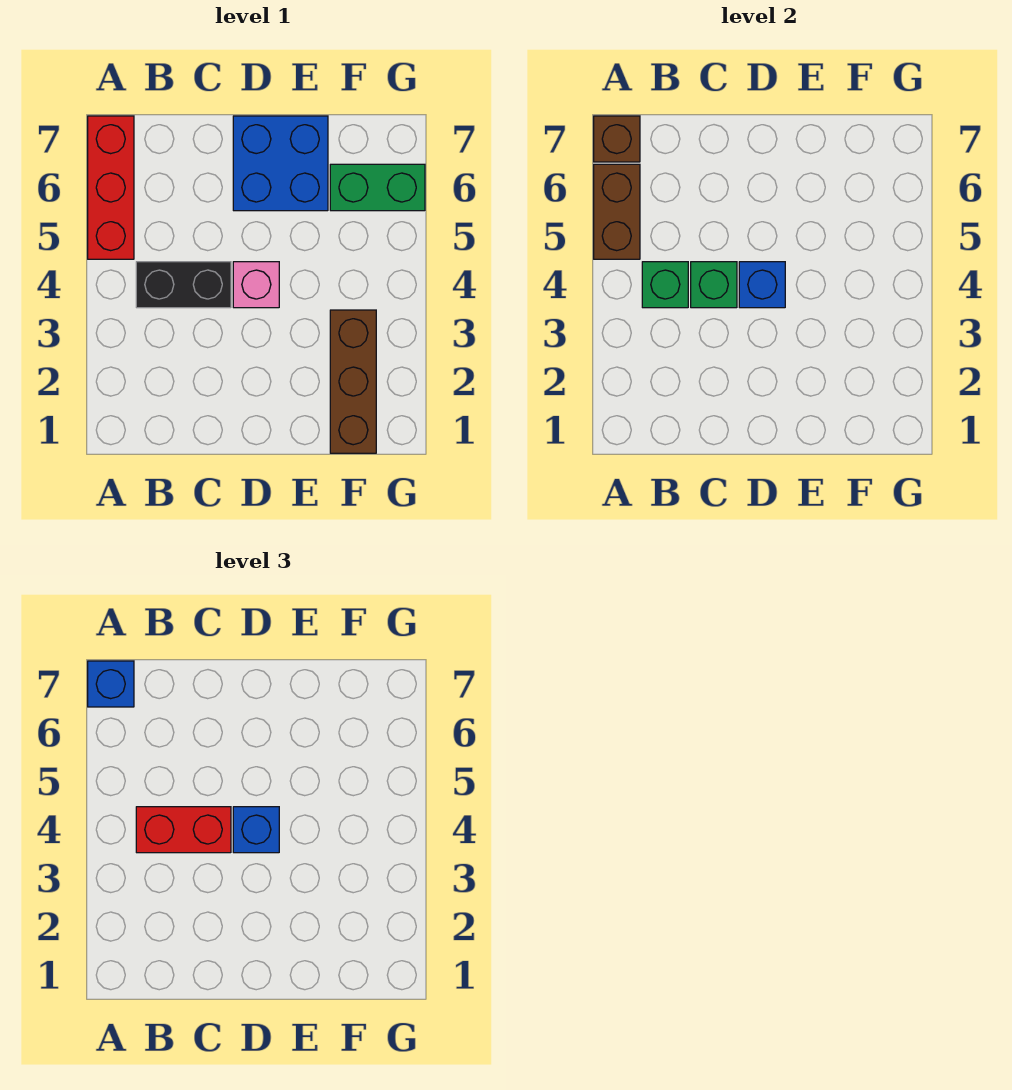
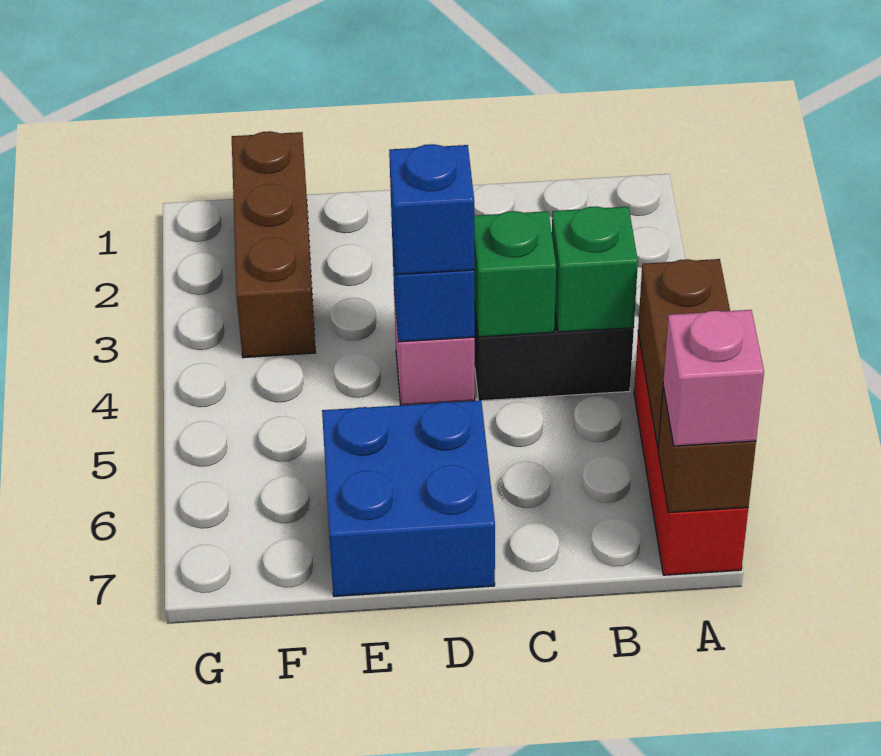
blue brick A7 level 3 -> pink brick A7 level 3
red brick B4:C4 level 3 -> none
green brick F6:G6 level 1 -> none

